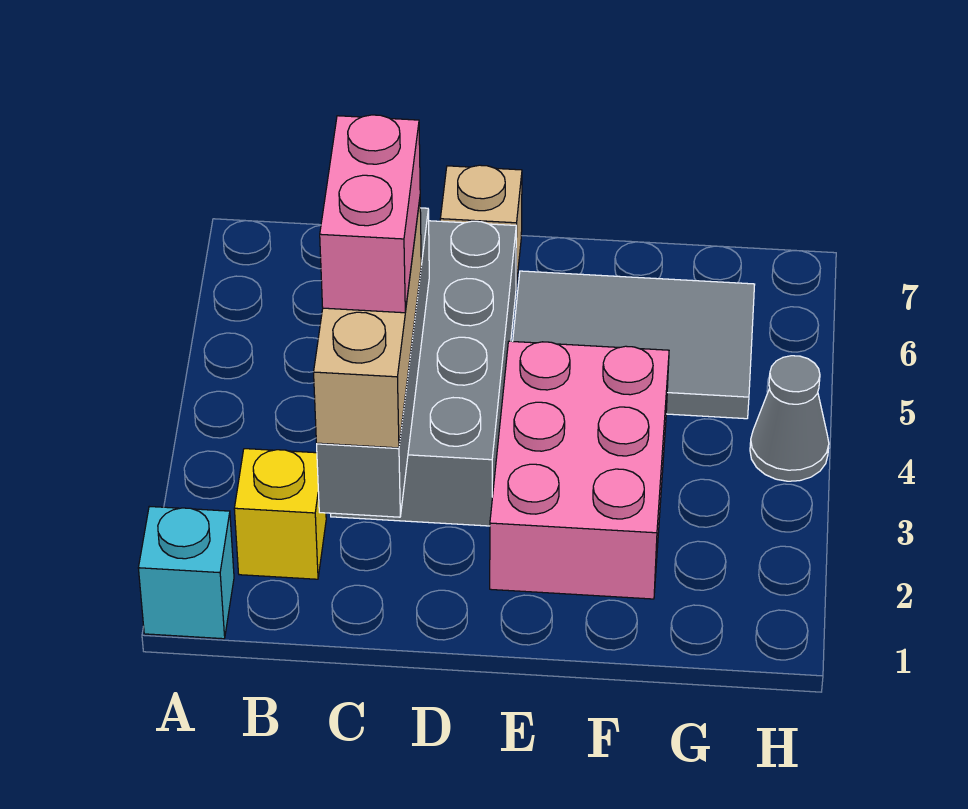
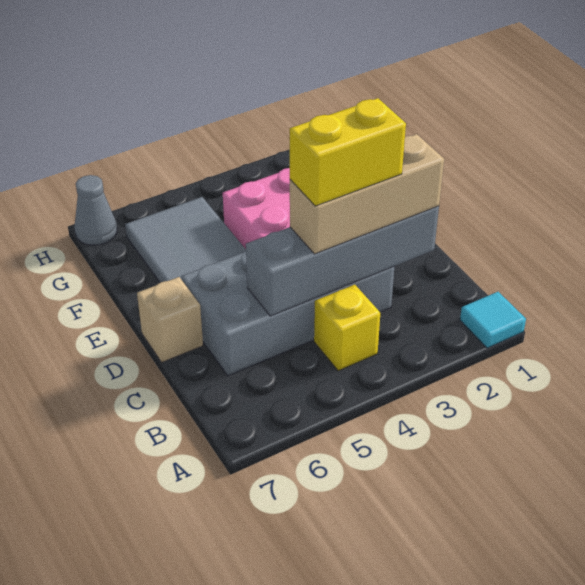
cyan brick A1 level 1 -> cyan tile A1 level 1
yellow brick B2 level 1 -> yellow brick B4 level 1
pink brick C3:C4 level 4 -> yellow brick C3:C4 level 4
grey cone H4 level 1 -> grey cone H7 level 1

